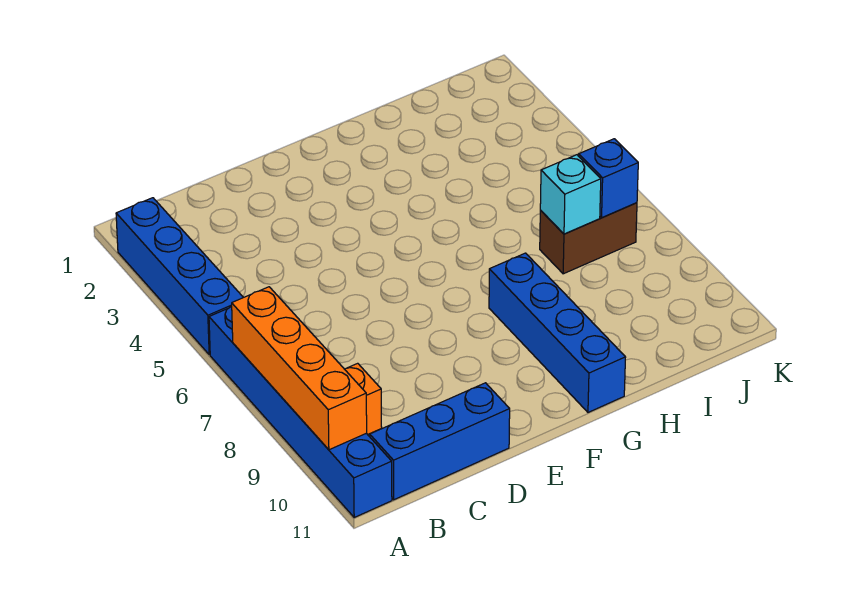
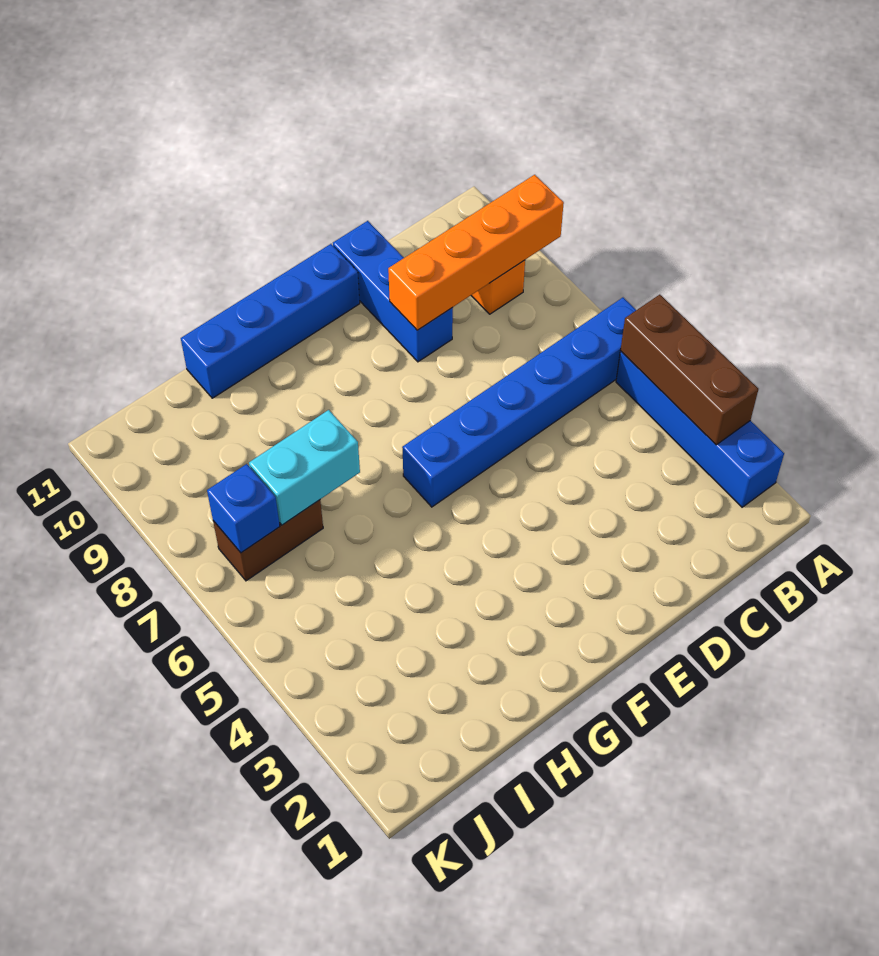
none -> brown brick A3:A5 level 2
blue brick A6:A11 level 1 -> blue brick A6:F6 level 1
orange brick A7:A10 level 2 -> orange brick A9:D9 level 2
blue brick B11:D11 level 1 -> blue brick D9:D11 level 1
blue brick G8:G11 level 1 -> blue brick E11:H11 level 1
cyan brick I7 level 2 -> cyan brick H7:I7 level 2

